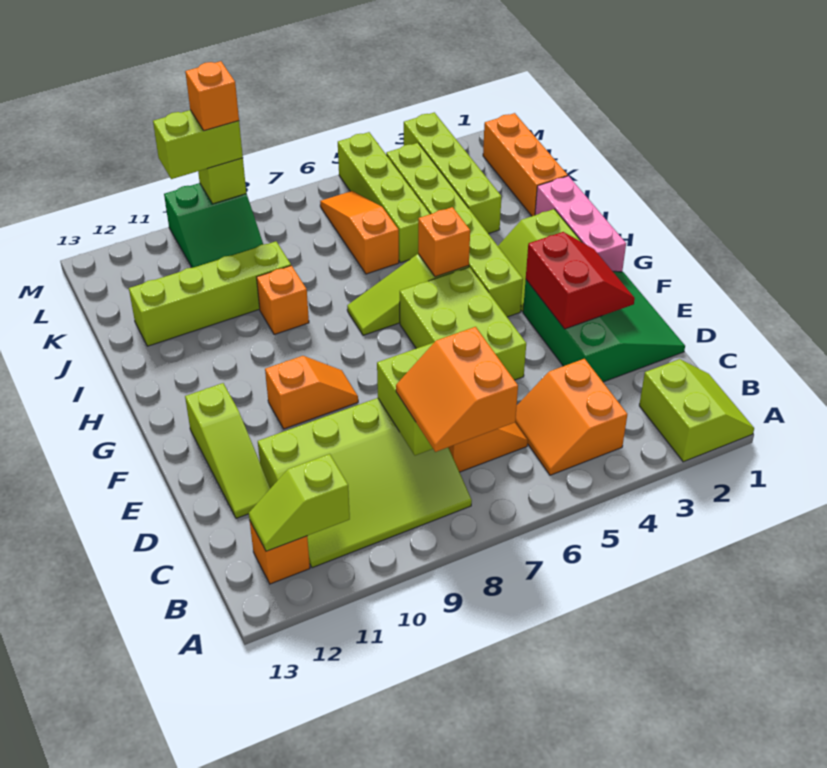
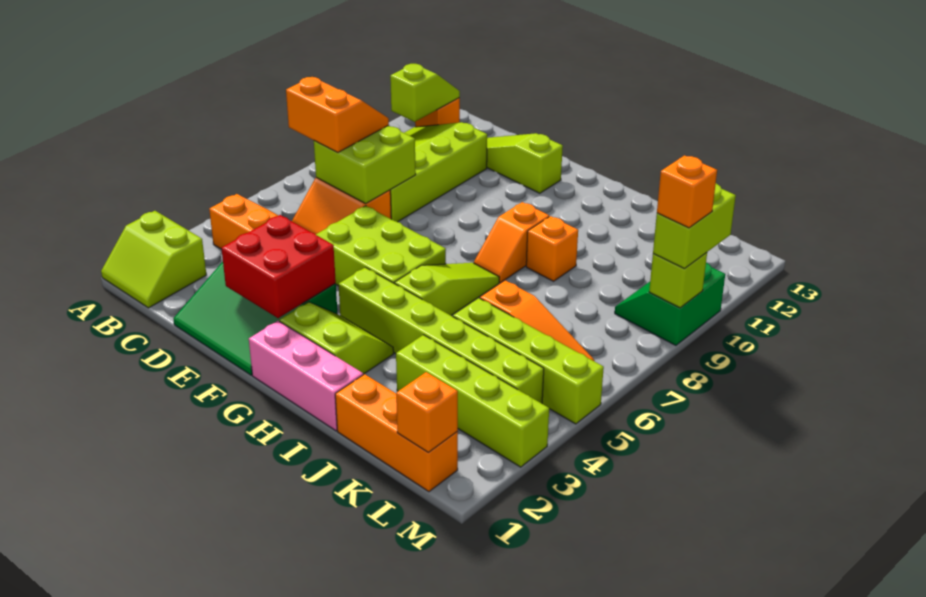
red slope E2:F3 level 2 top 3 -> red brick E2:F3 level 2
orange slope F9:F10 level 1 top 10 -> orange slope H8:H9 level 1 top 9
orange brick H5 level 2 -> orange brick L1 level 2
lime brick J9:J12 level 1 -> none

